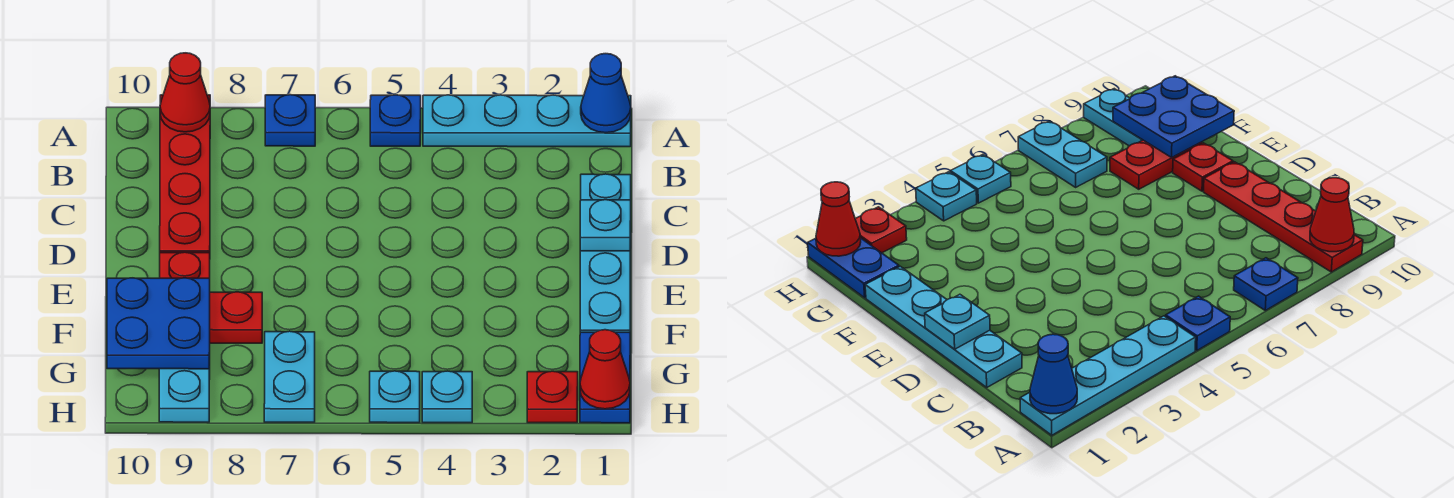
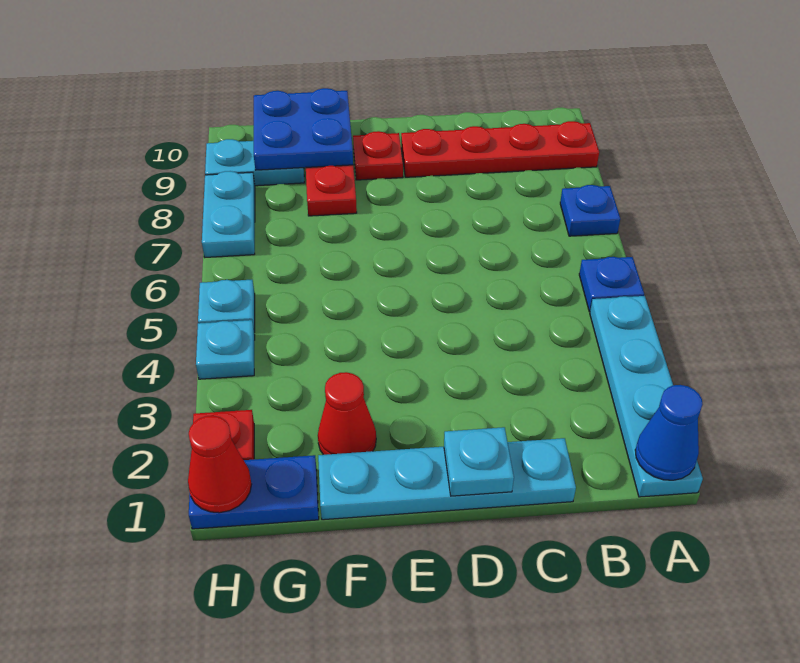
red cone A9 level 2 -> red cone F2 level 1
cyan plate G7:H7 level 1 -> cyan plate H7:H8 level 1

